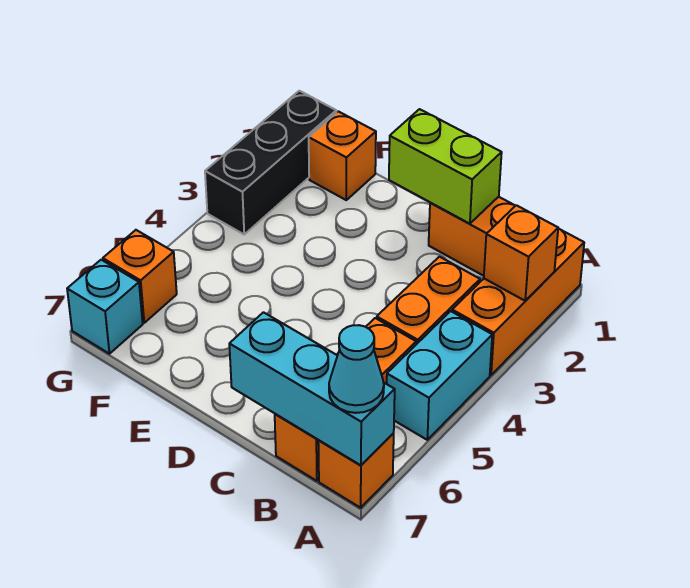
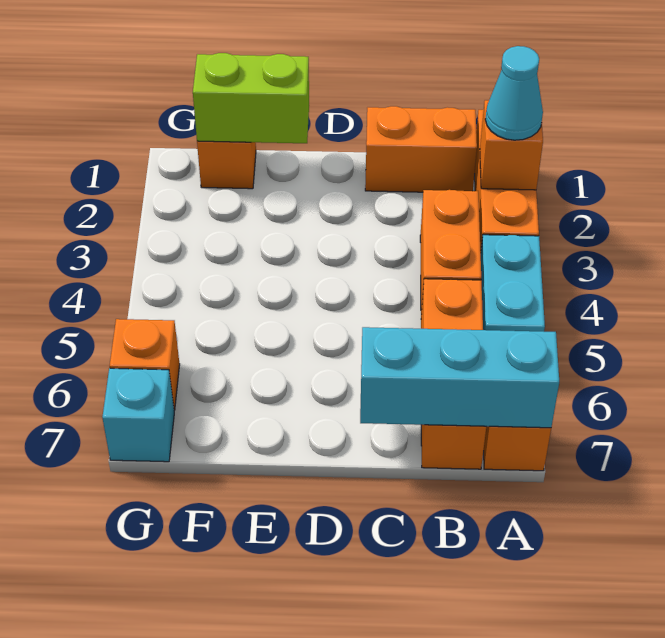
cyan cone A7 level 3 -> cyan cone A2 level 3
lime brick C1:D1 level 2 -> lime brick E1:F1 level 2
black brick G1:G3 level 1 -> none

